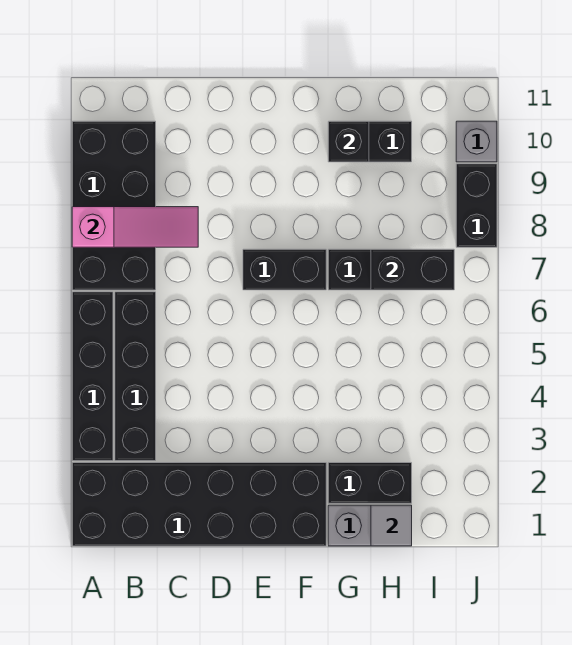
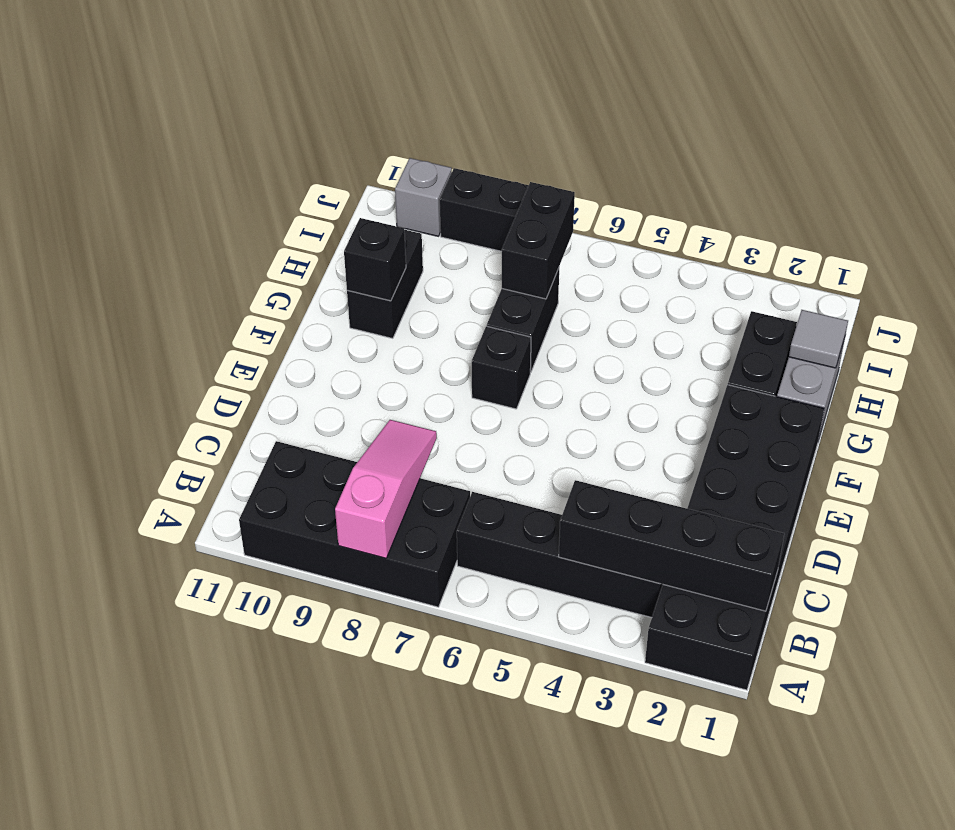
black brick A3:A6 level 1 -> black brick B1:B4 level 2
black brick E7:F7 level 1 -> black brick F7 level 1

